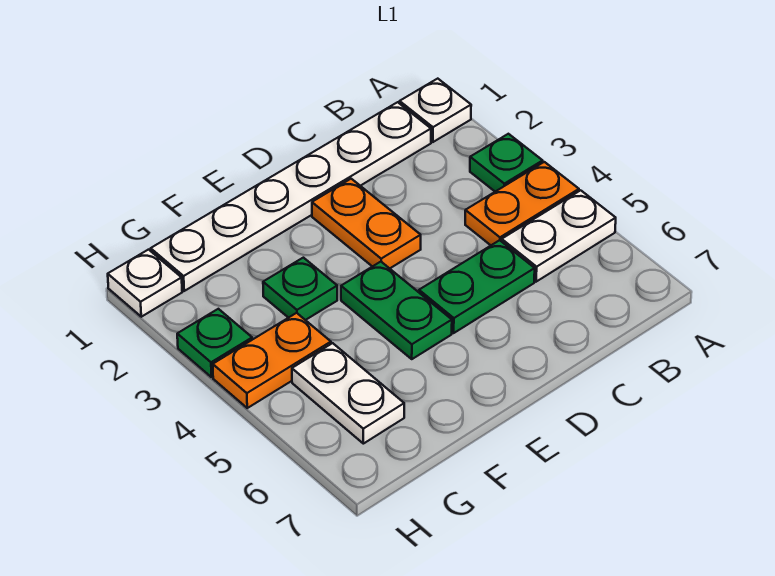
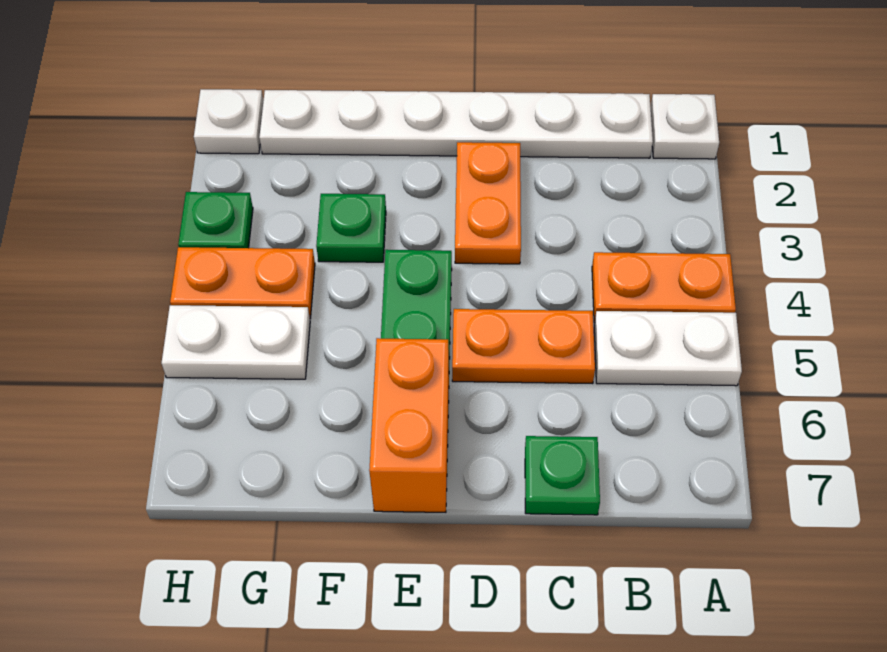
green plate A3 level 1 -> green plate C7 level 1
green plate C5:D5 level 1 -> orange plate C5:D5 level 1
none -> orange brick E6:E7 level 1
white plate G5:G6 level 1 -> white plate G5:H5 level 1

